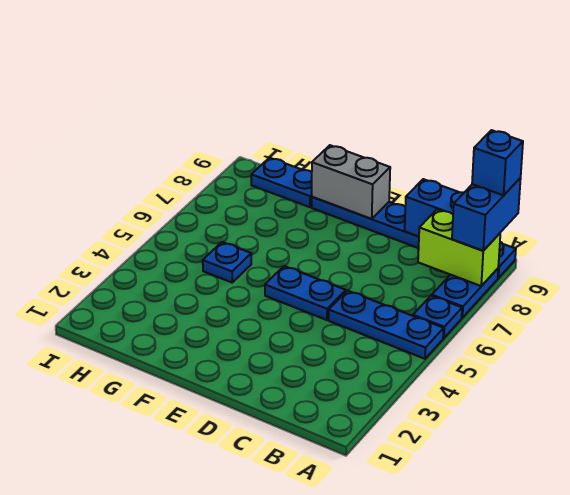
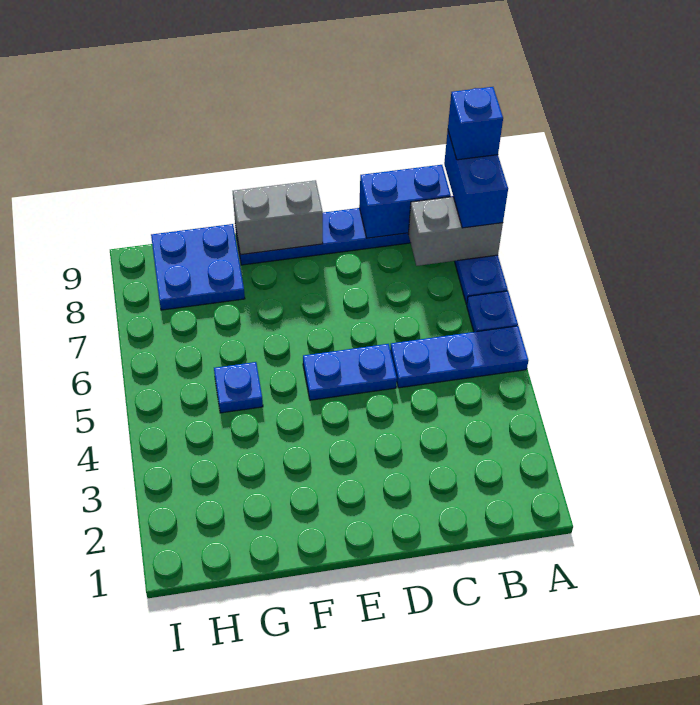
lime brick A8:B8 level 2 -> grey brick A8:B8 level 2
blue plate G9:H9 level 1 -> blue plate G8:H9 level 1

